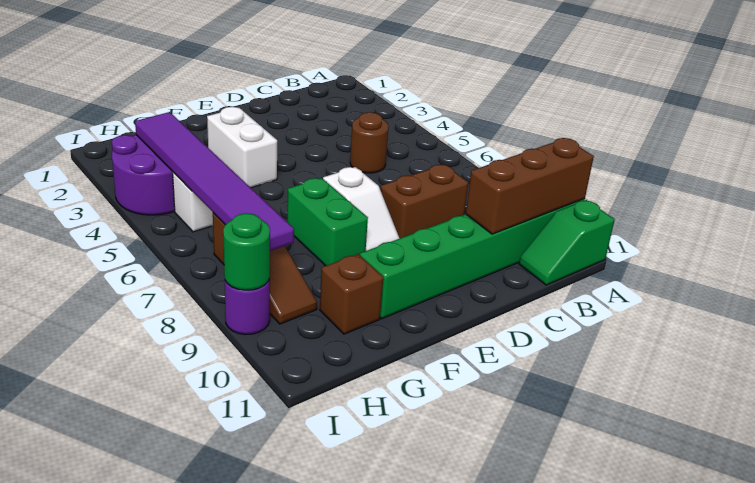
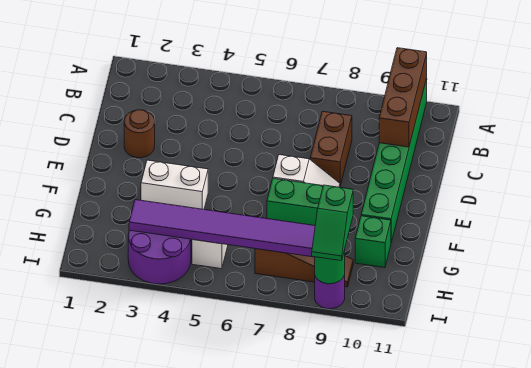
green slope A11:B11 level 1 top A -> green slope H9:I9 level 3 top H
brown round brick C5 level 1 -> brown round brick D2 level 1
brown brick G10 level 1 -> green brick G10 level 1

